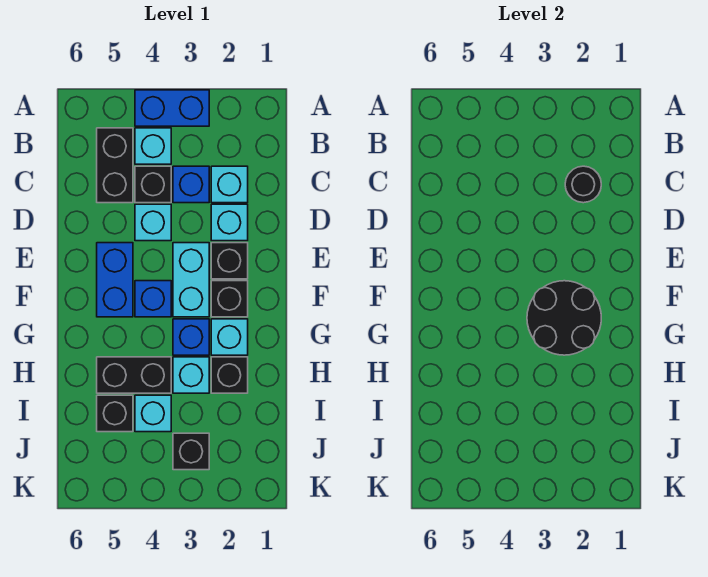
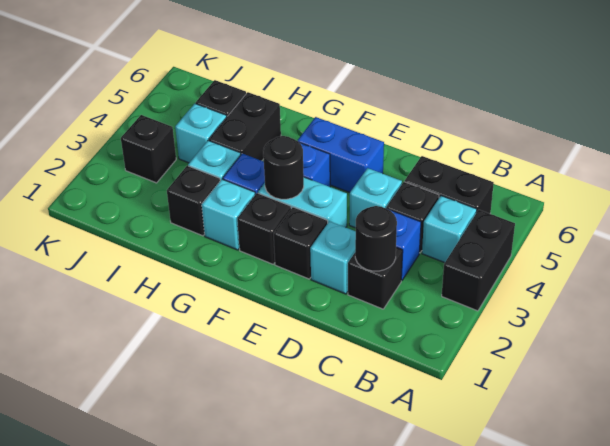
blue brick A3:A4 level 1 -> black brick A3:A4 level 1
cyan brick C2 level 1 -> black brick C2 level 1
black round brick F2:G3 level 2 -> black round brick F3 level 2

